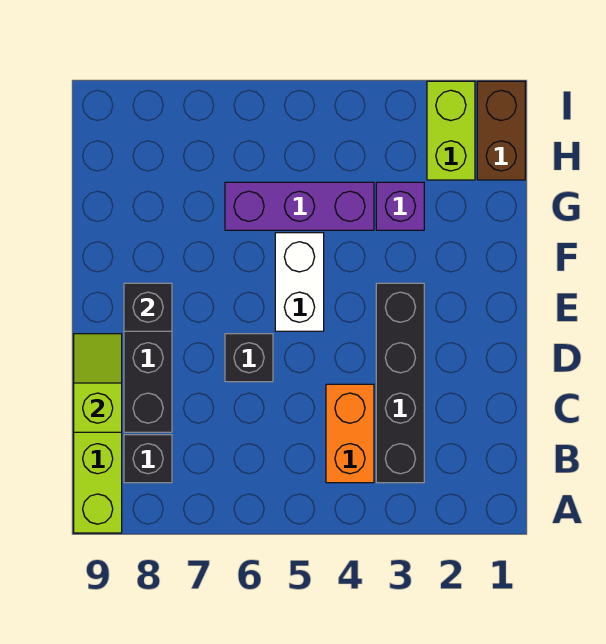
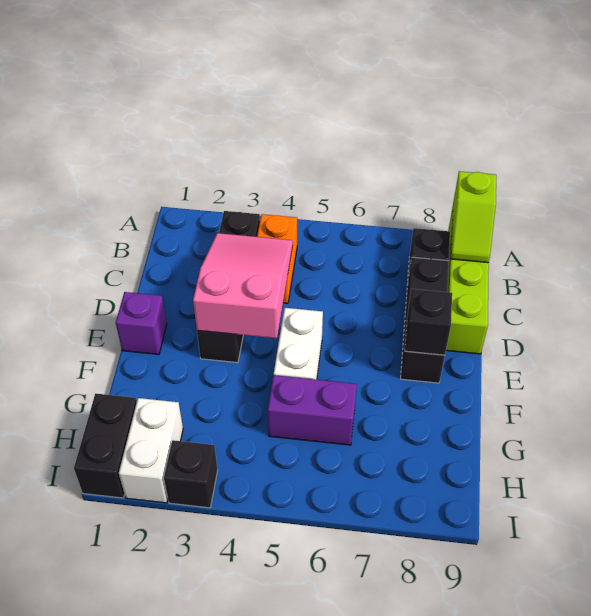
none -> pink slope C3:E4 level 2 top E
lime slope C9:D9 level 2 top C -> lime slope A9:B9 level 2 top A
black brick D6 level 1 -> black brick I3 level 1
purple brick G3 level 1 -> purple brick E1 level 1
purple brick G4:G6 level 1 -> purple brick G5:G6 level 1
brown brick H1:I1 level 1 -> black brick H1:I1 level 1
lime brick H2:I2 level 1 -> white brick H2:I2 level 1

